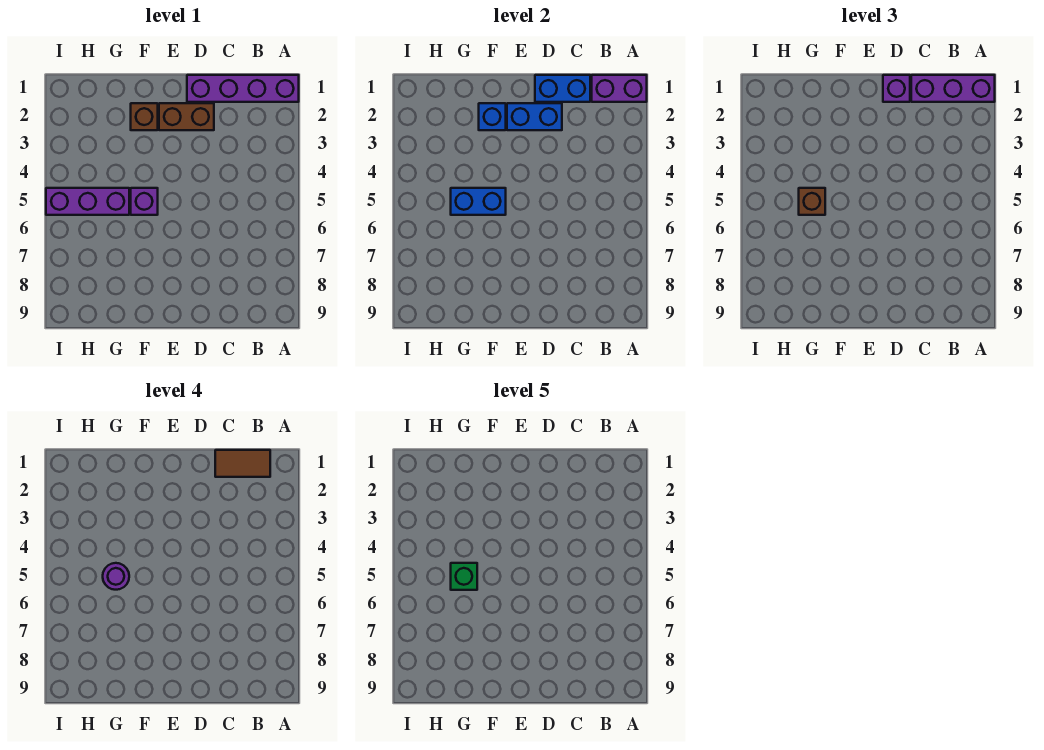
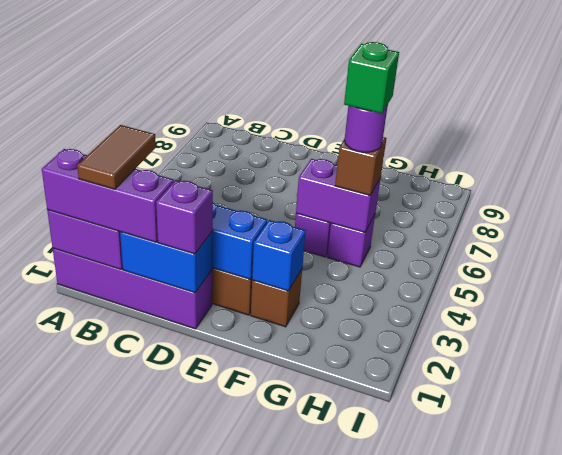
brown tile B1:C1 level 4 -> brown tile B1:B2 level 4
blue brick F5:G5 level 2 -> purple brick F5:G5 level 2
purple brick G5:I5 level 1 -> purple brick G5 level 1

